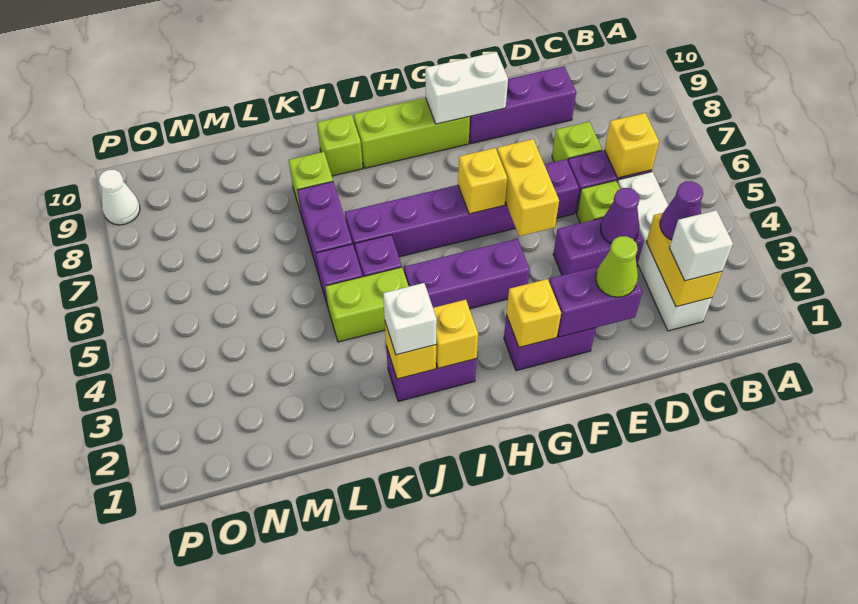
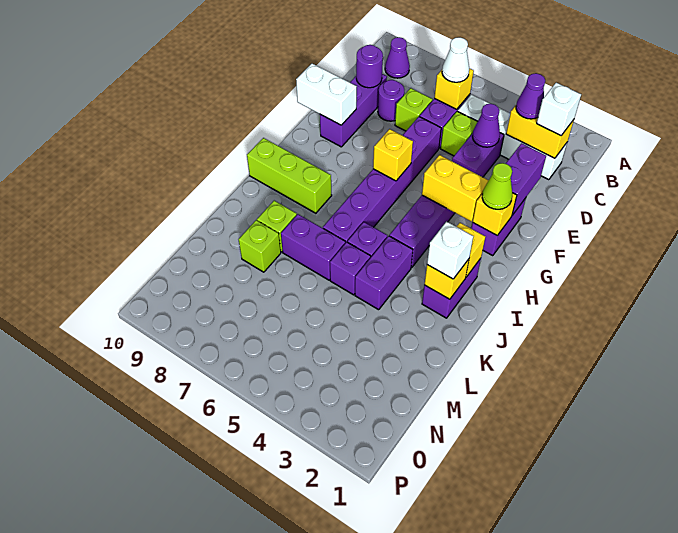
none -> purple cone B9 level 1
none -> purple round brick D8 level 1
none -> purple round brick D9 level 2
lime cone E2 level 3 -> lime cone G2 level 3
yellow brick F5:F6 level 2 -> yellow brick G3:G4 level 2
white brick F9:G9 level 2 -> white brick F9:F10 level 2
lime brick G9:I9 level 1 -> lime brick I8:I10 level 1
lime brick J4:K4 level 1 -> purple brick J4:K4 level 1
lime brick J9 level 1 -> lime brick L8 level 1
white cone P9 level 1 -> white cone C6 level 3

